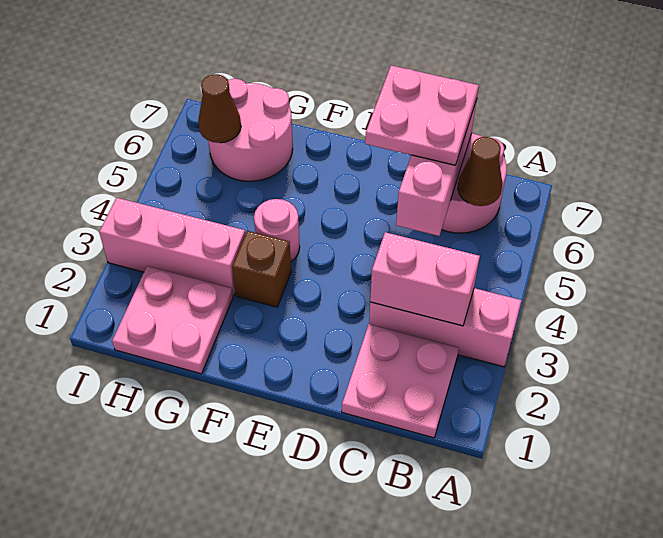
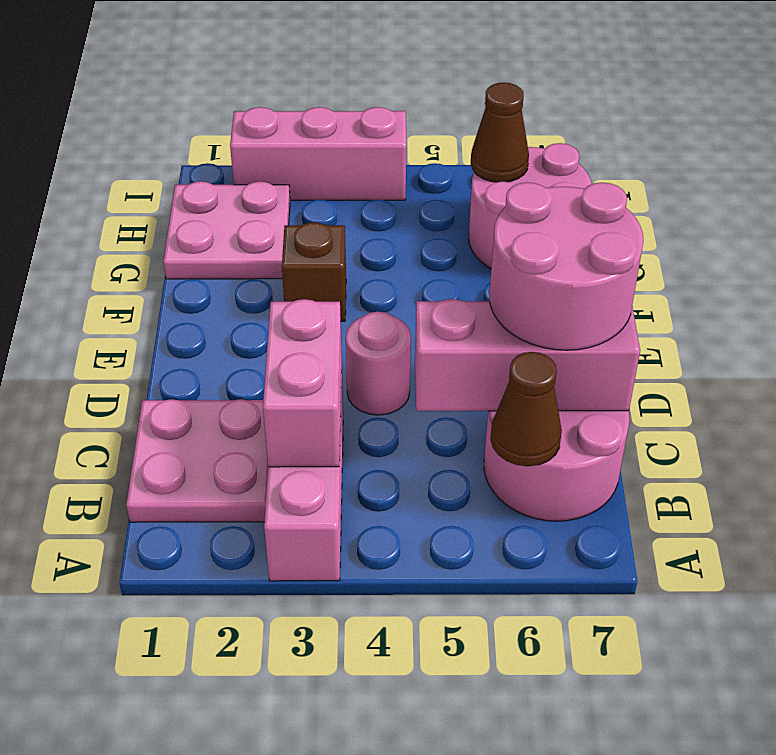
pink plate C6:D7 level 3 -> pink round brick C6:D7 level 3
pink round brick F4 level 1 -> pink round brick D4 level 1
pink brick G3:I3 level 1 -> pink brick I2:I4 level 1

